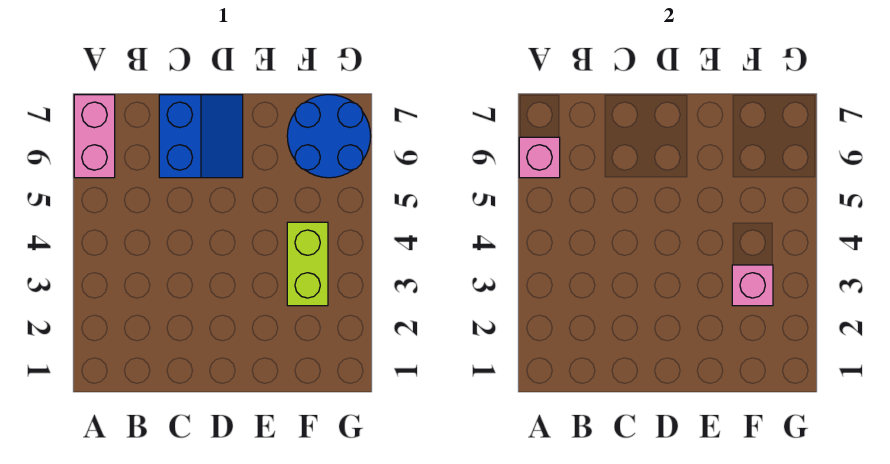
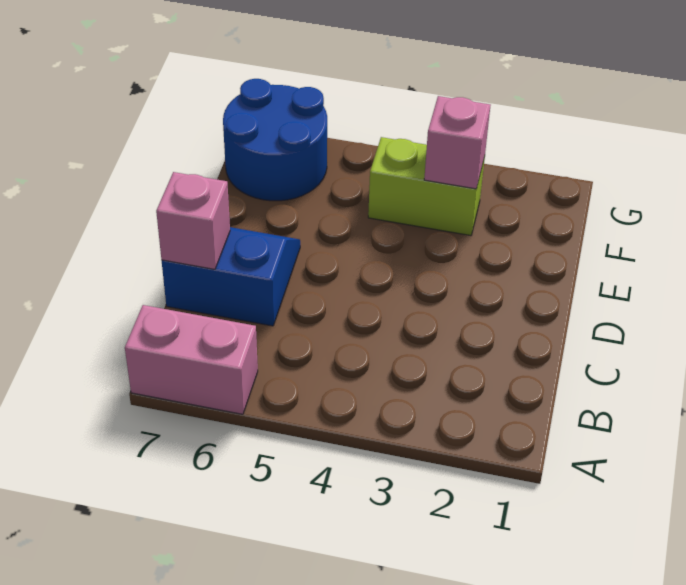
pink brick A6 level 2 -> pink brick C7 level 2

